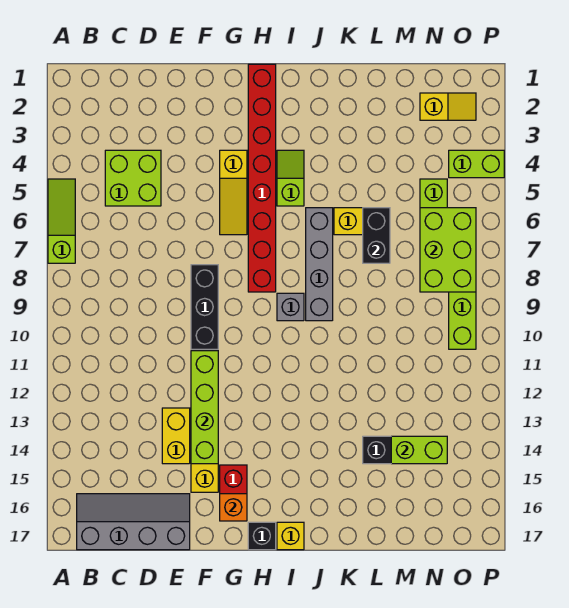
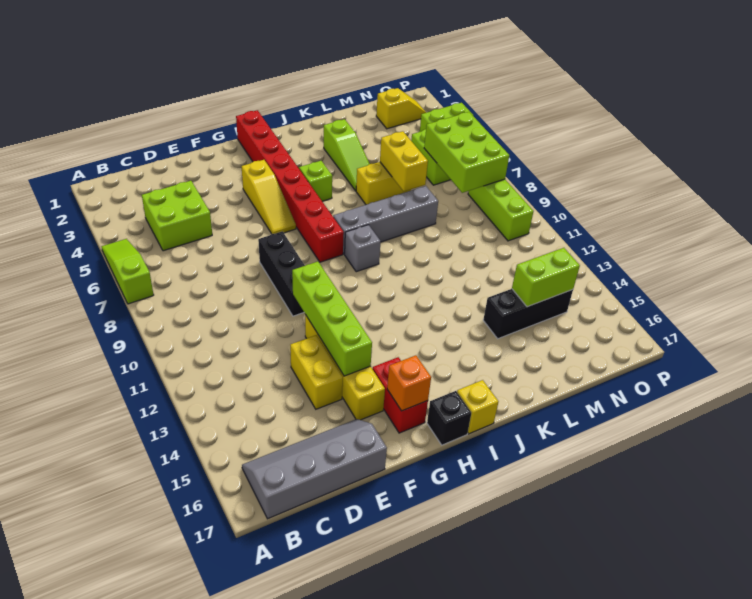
grey brick J6:J9 level 1 -> grey brick I8:L8 level 1
none -> lime slope K3:K5 level 1 top 3
black brick L6:L7 level 2 -> yellow brick L6:L7 level 2

